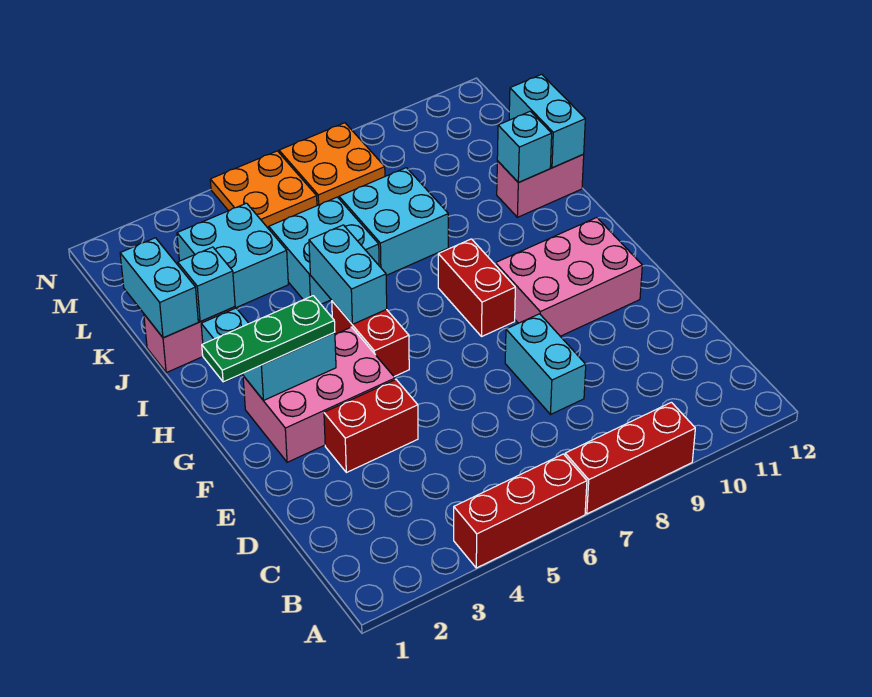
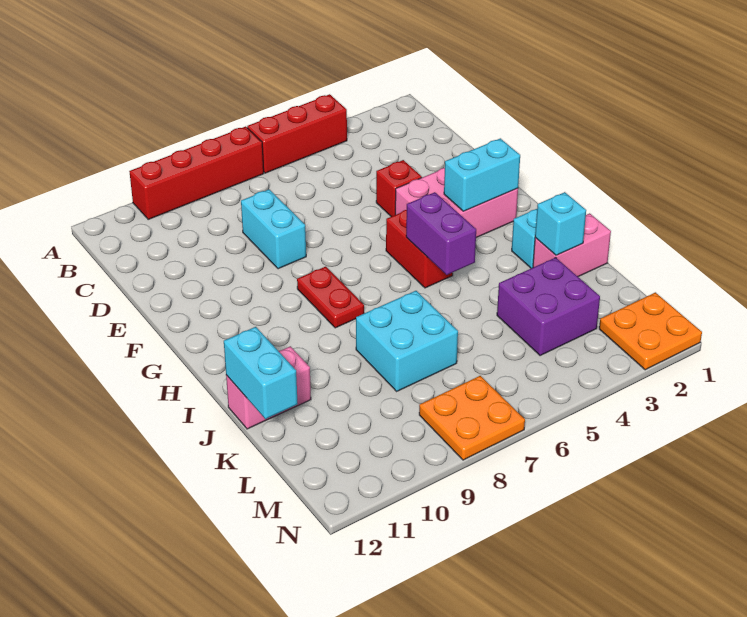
red brick A7:A9 level 1 -> red brick A7:A10 level 1
red brick E3:E4 level 1 -> red brick E4 level 1
pink brick F9:G11 level 1 -> none
green plate G1:G3 level 3 -> none
red brick G8:H8 level 1 -> red plate G8:H8 level 1
cyan brick H5:I5 level 2 -> purple brick H5:I5 level 2
cyan brick J1:K1 level 2 -> none
cyan brick J5:K6 level 1 -> none
cyan brick J11 level 2 -> none
cyan brick K3:L4 level 1 -> purple brick K3:L4 level 1
orange plate M5:N6 level 1 -> orange plate M1:N2 level 1

